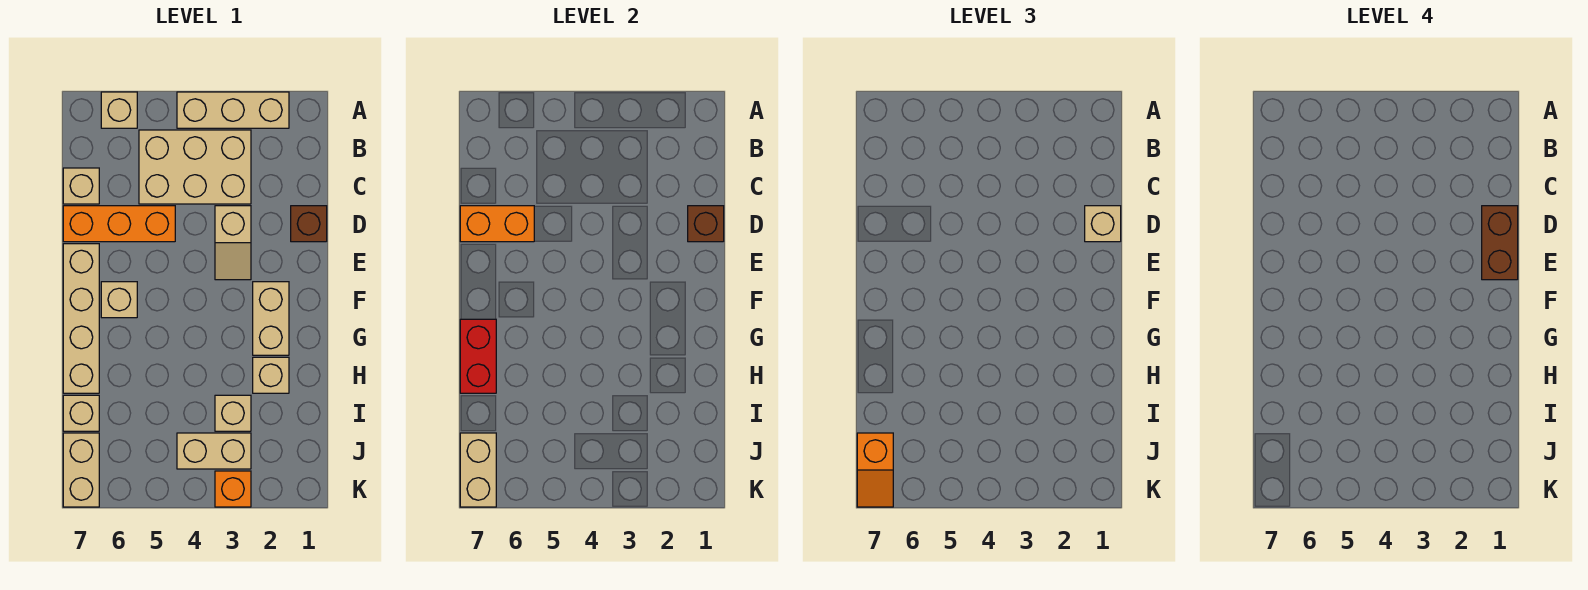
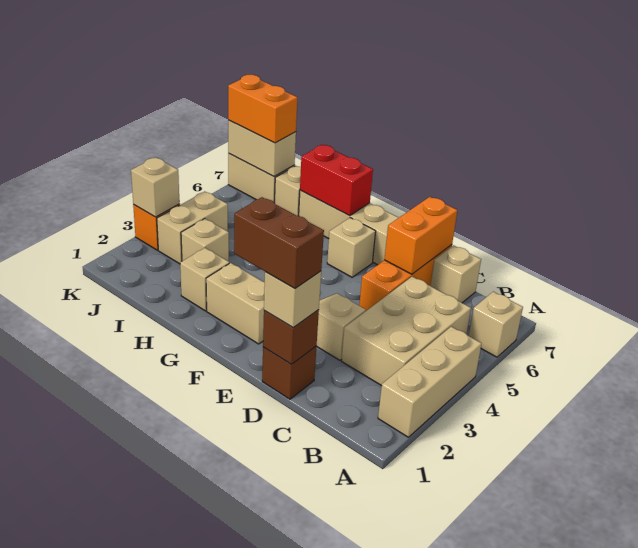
orange slope J7:K7 level 3 top J -> orange brick J7:K7 level 3
none -> tan brick K3 level 2

